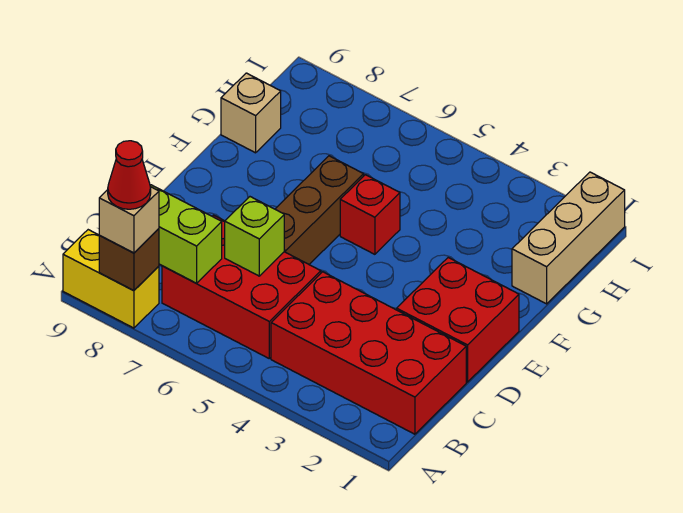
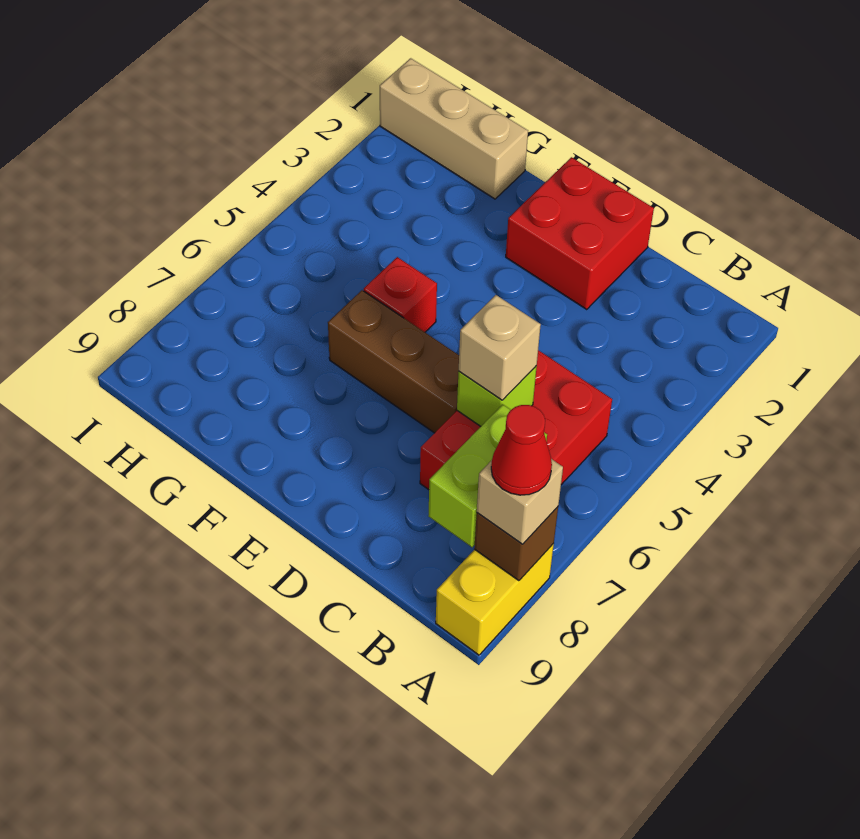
red brick B1:C4 level 1 -> none
tan brick G9 level 1 -> tan brick C6 level 3

